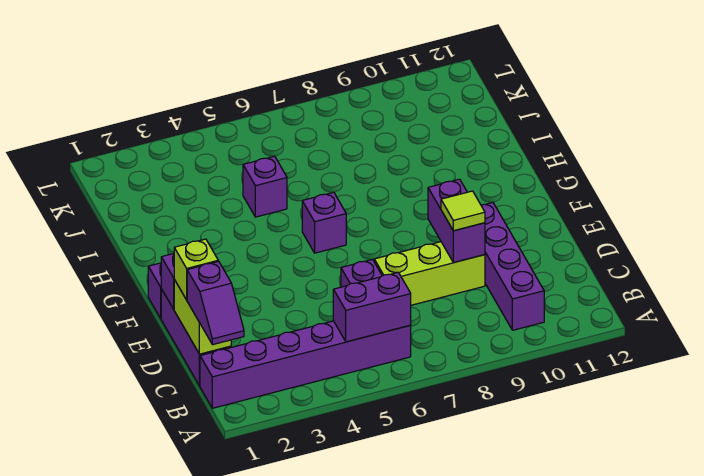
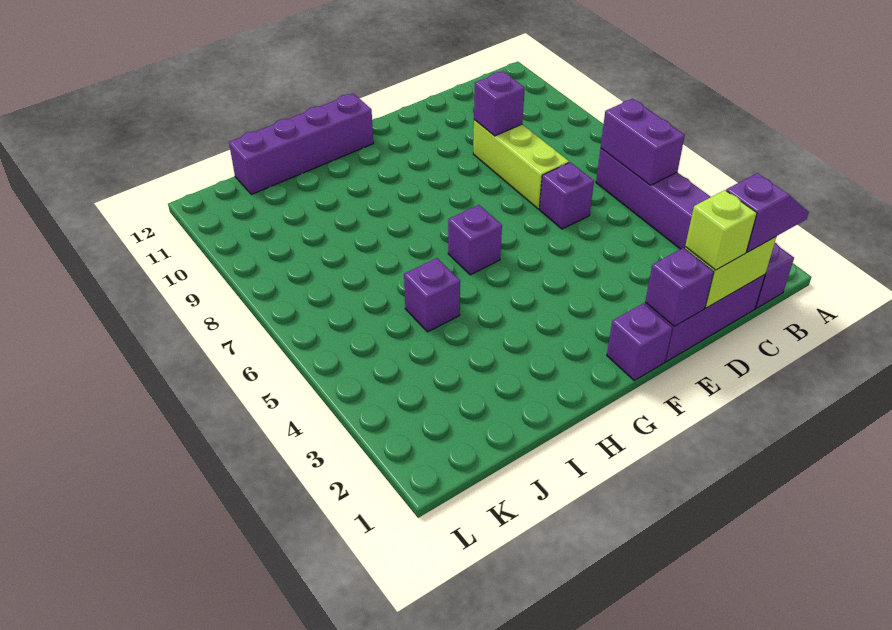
purple brick B10:E10 level 1 -> purple brick G12:J12 level 1
purple brick D9:E9 level 2 -> purple brick D9 level 2
lime tile D9 level 3 -> none

